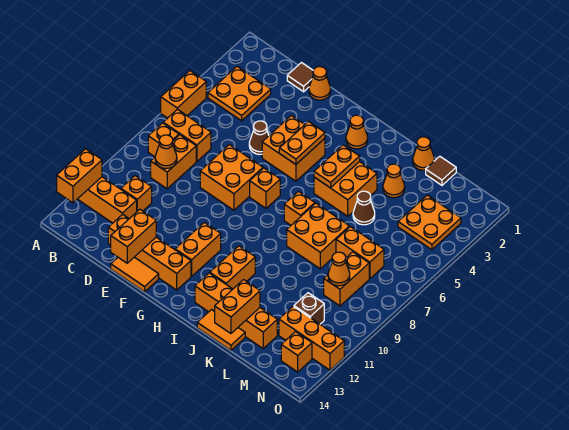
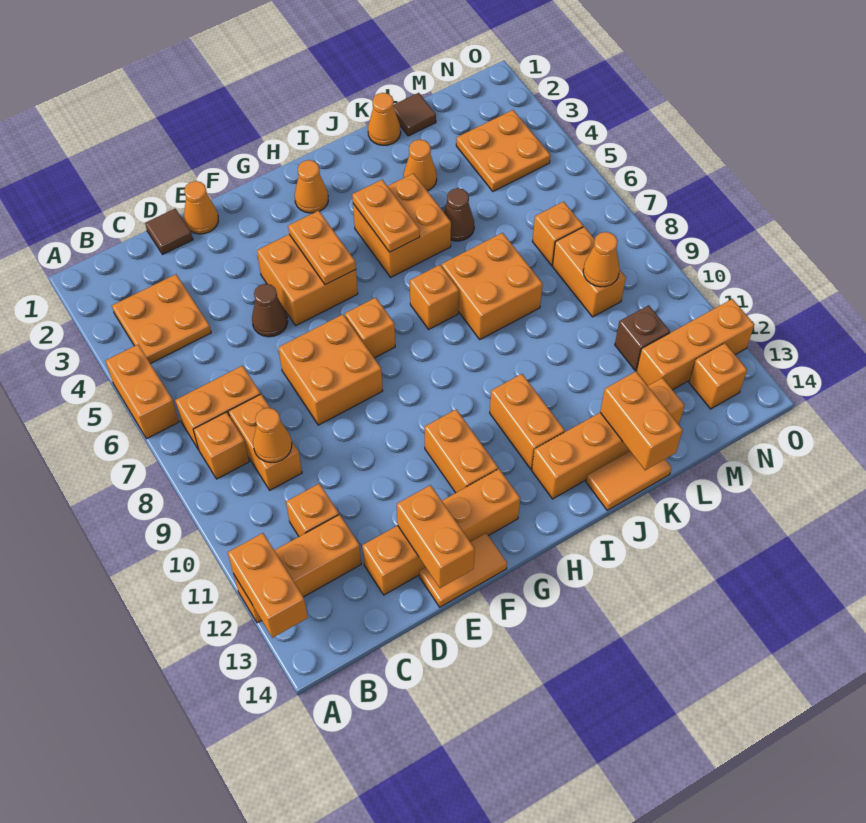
orange brick L7:M7 level 1 -> orange brick M7 level 1

